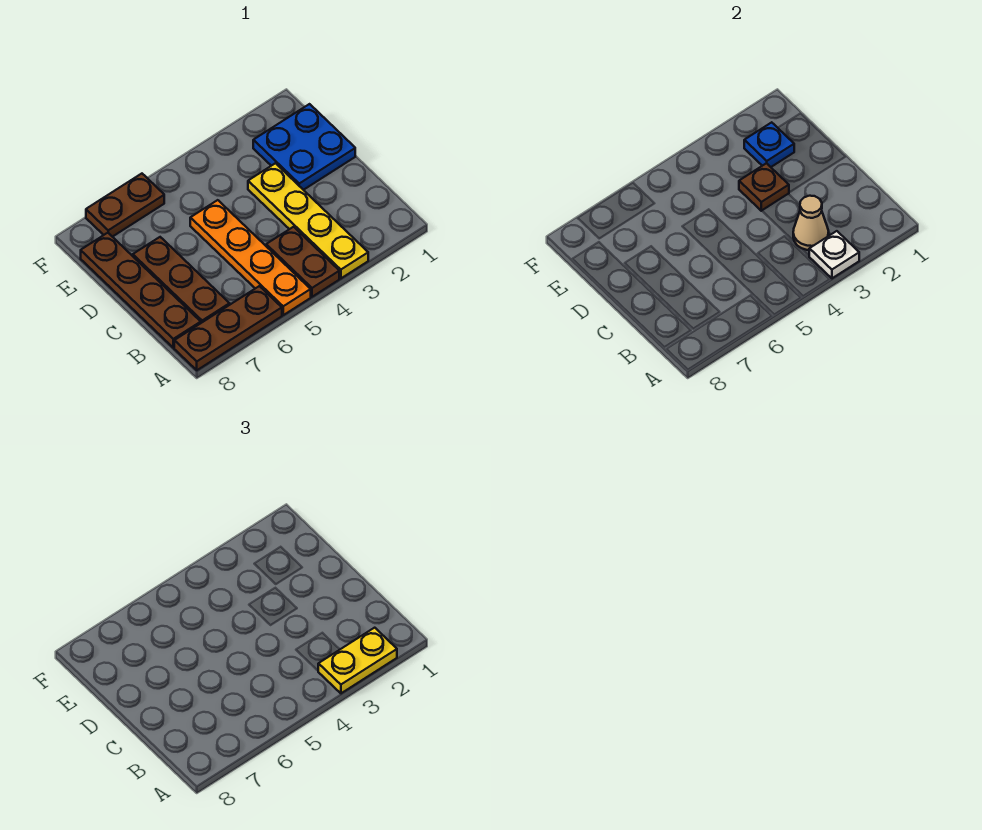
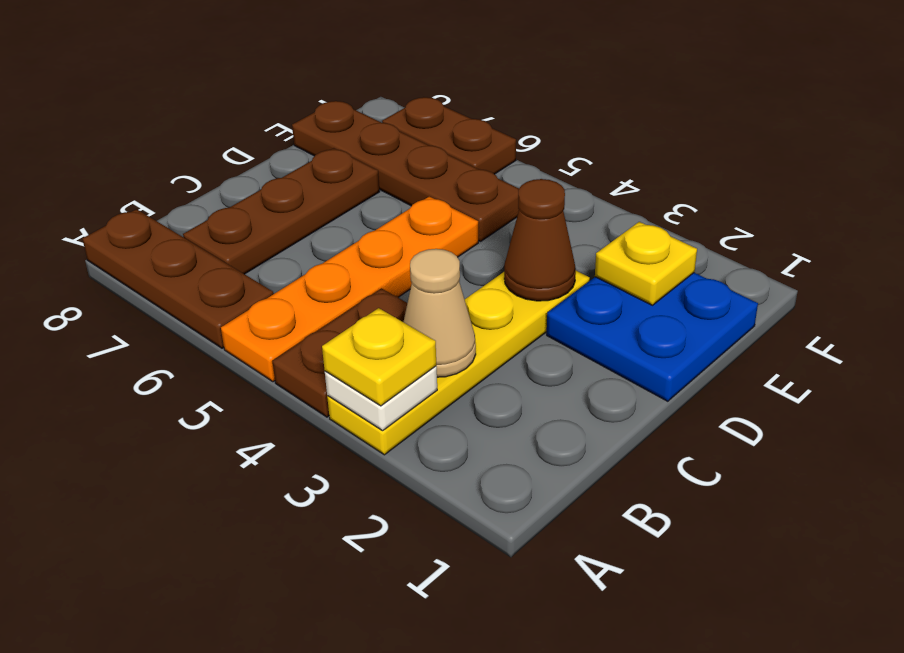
yellow plate A2:A3 level 3 -> yellow plate A3 level 3
brown plate B8:E8 level 1 -> brown plate E5:E8 level 1
brown plate D3 level 2 -> brown cone D3 level 2
blue plate E2 level 2 -> yellow plate E2 level 2

